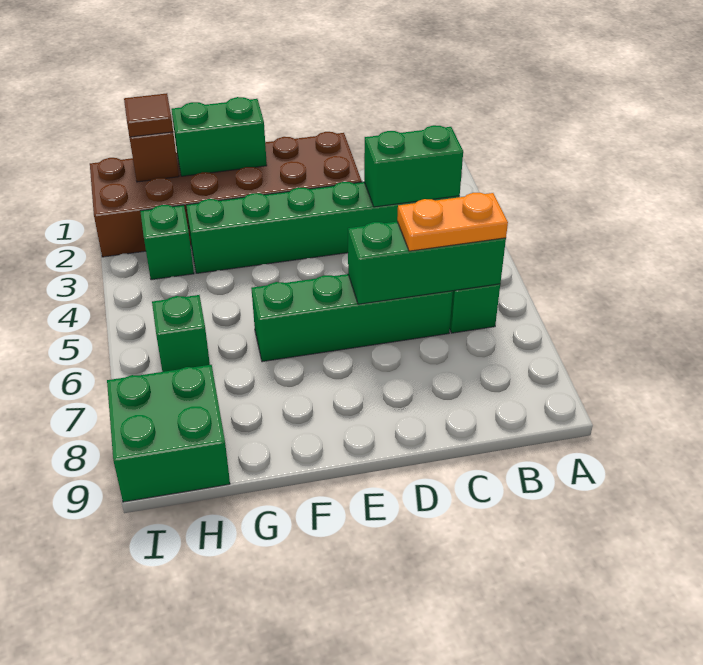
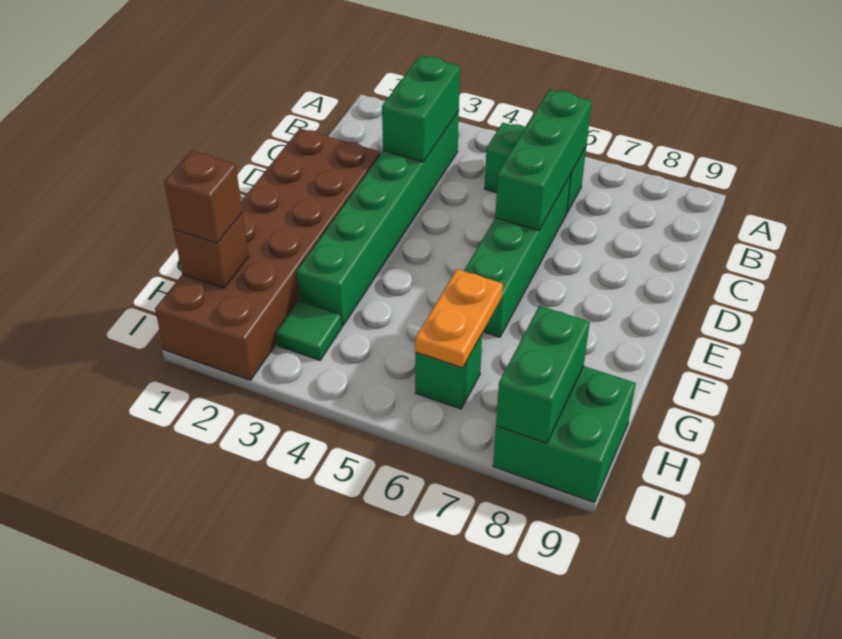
orange plate B6:C6 level 3 -> orange plate G6:H6 level 2
green brick F1:G1 level 2 -> green brick H8:I8 level 2
brown tile H1 level 3 -> brown brick H1 level 3
green brick H3 level 1 -> green tile H3 level 1

